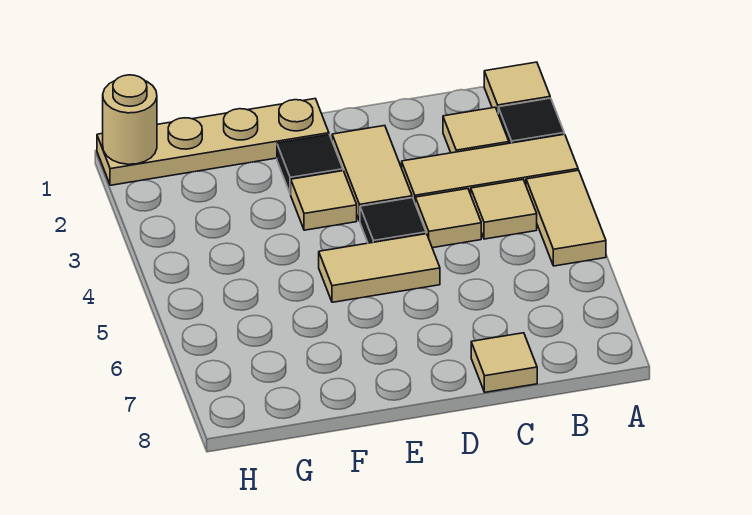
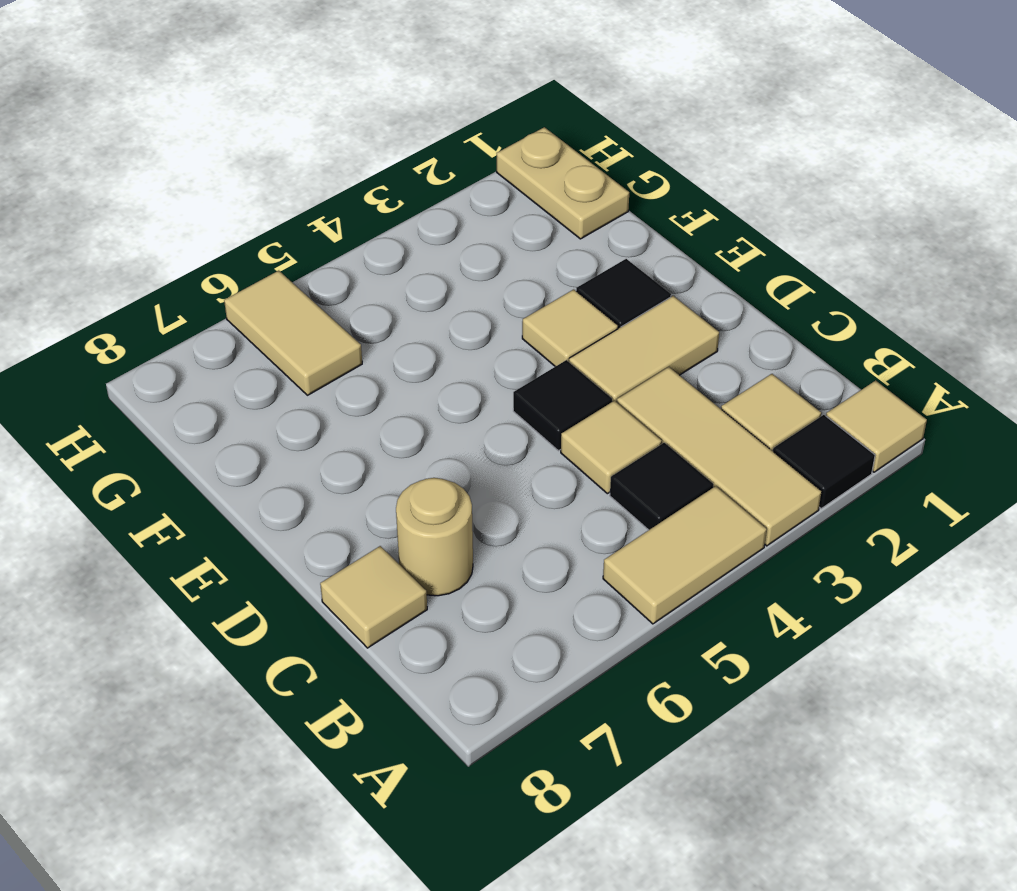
tan tile B4 level 1 -> black tile B4 level 1
tan tile D5:E5 level 1 -> tan tile G6:H6 level 1
tan plate E1:H1 level 1 -> tan plate G1:H1 level 1
tan round brick H1 level 2 -> tan round brick C7 level 1

